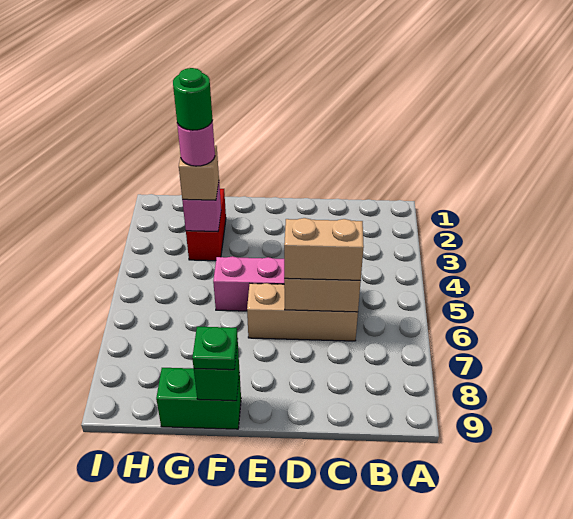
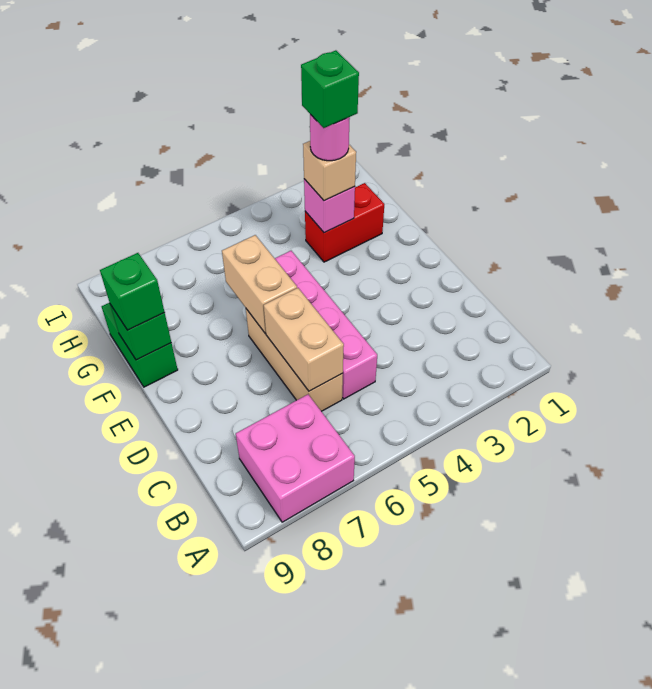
none -> pink brick A7:B8 level 1
tan brick C6:D6 level 3 -> tan brick E6:F6 level 2
green plate F9 level 3 -> green brick F9 level 3
green round brick G3 level 5 -> green brick G3 level 5

